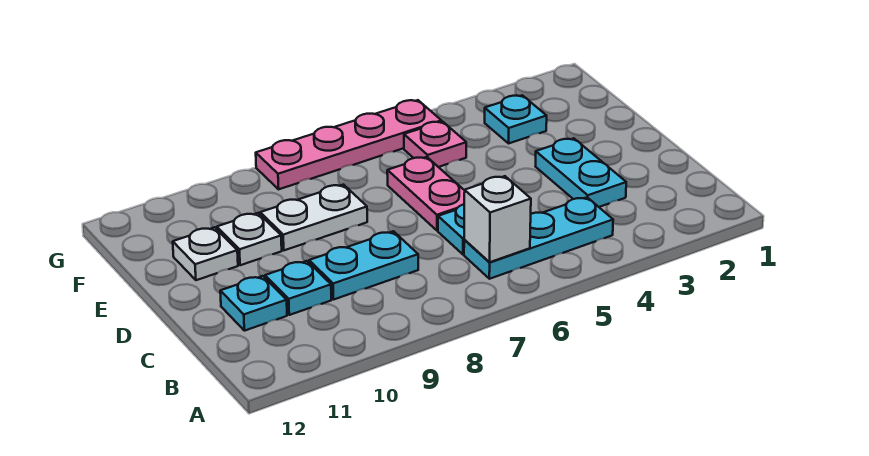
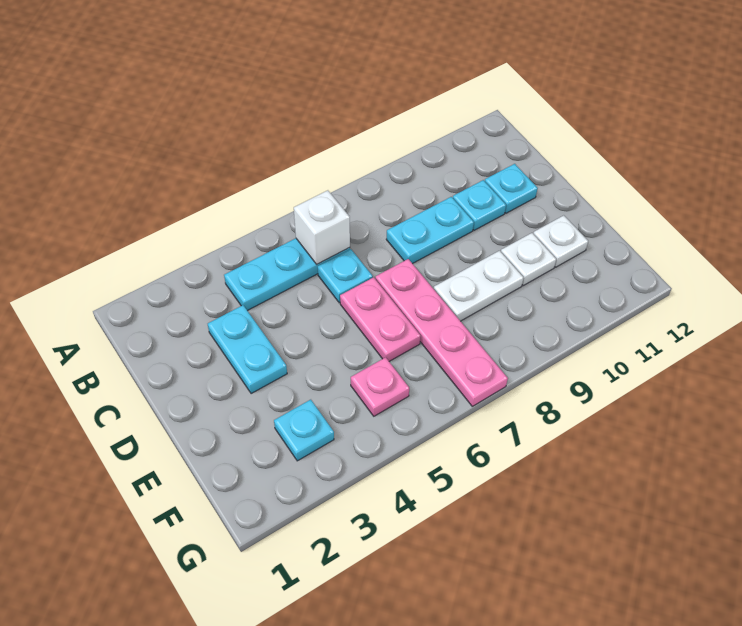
pink plate G5:G8 level 1 -> pink plate D7:G7 level 1

